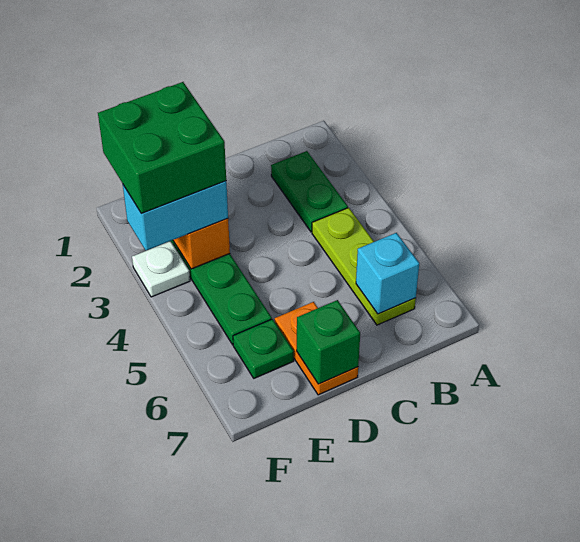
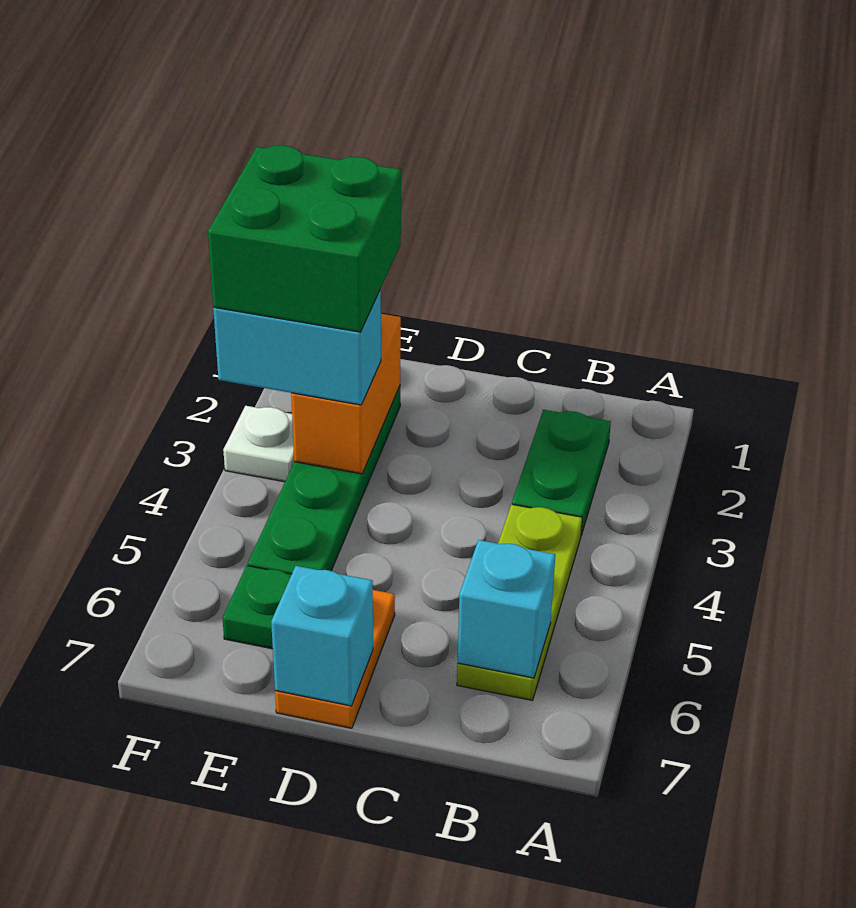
green brick D7 level 2 -> cyan brick D7 level 2

